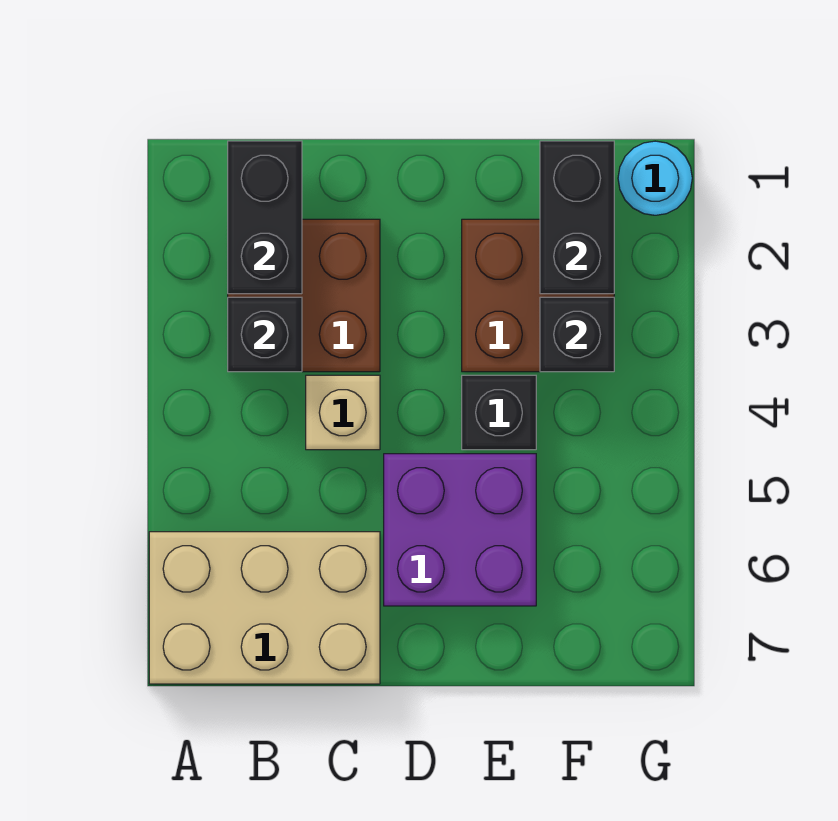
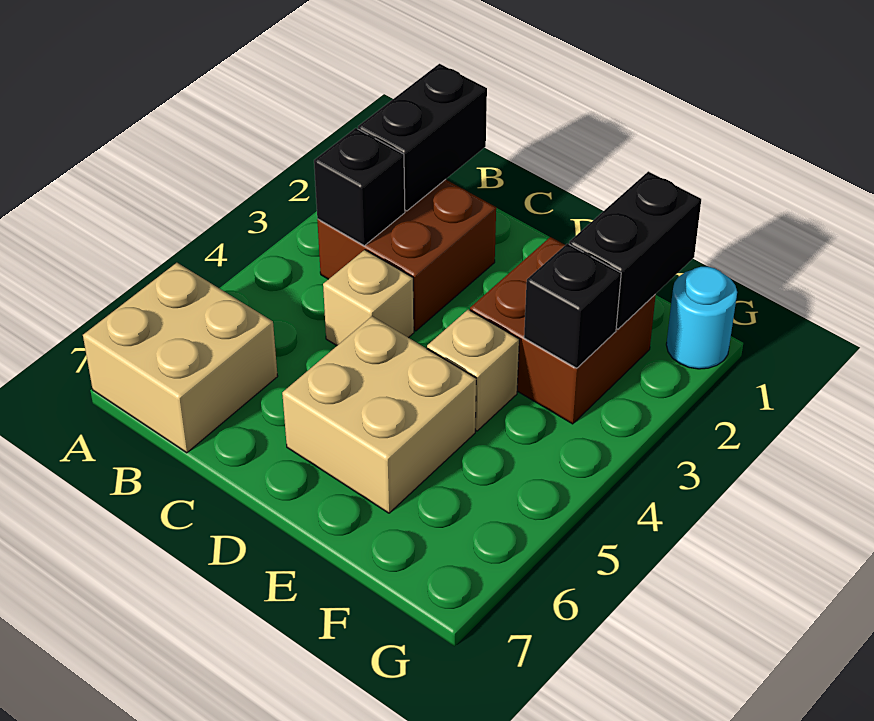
tan brick A6:C7 level 1 -> tan brick A6:B7 level 1
purple brick D5:E6 level 1 -> tan brick D5:E6 level 1
black brick E4 level 1 -> tan brick E4 level 1

